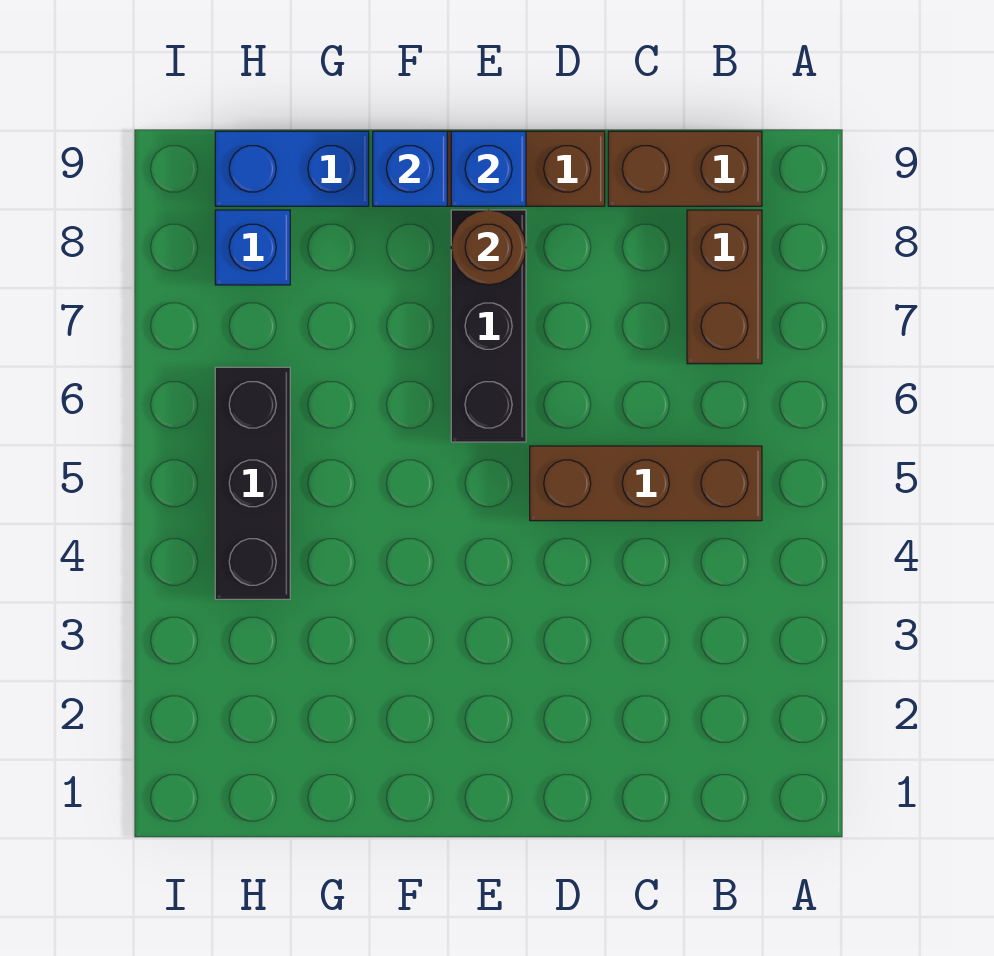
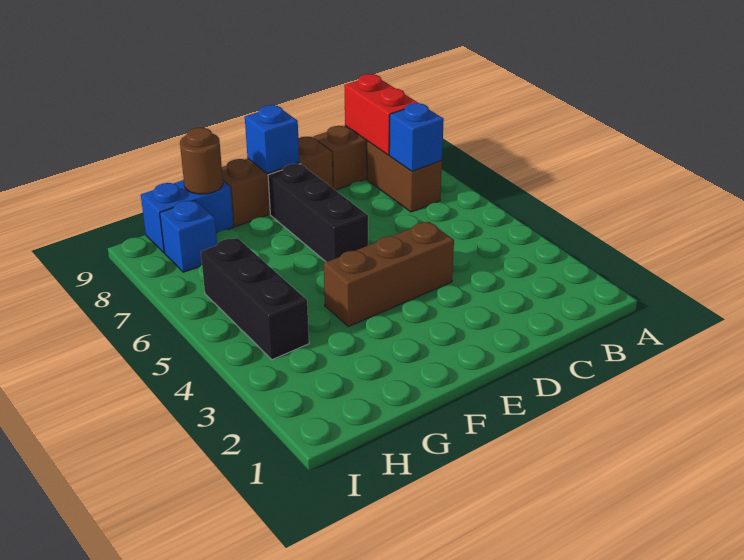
brown brick B5:D5 level 1 -> brown brick D4:F4 level 1
none -> red brick B8:B9 level 2
brown round brick E8 level 2 -> brown round brick G9 level 2
blue brick F9 level 2 -> blue brick B7 level 2

